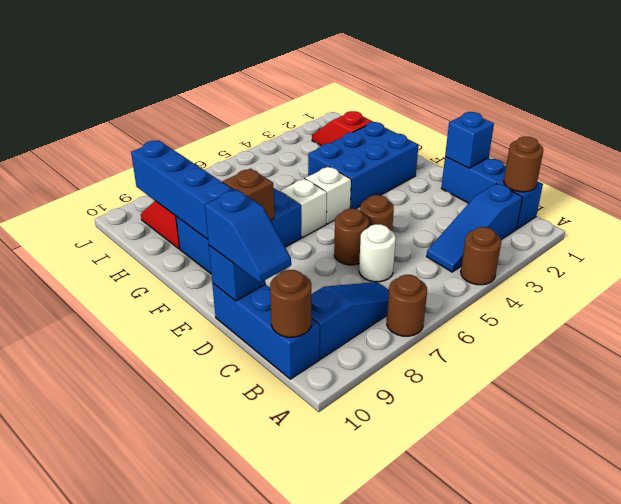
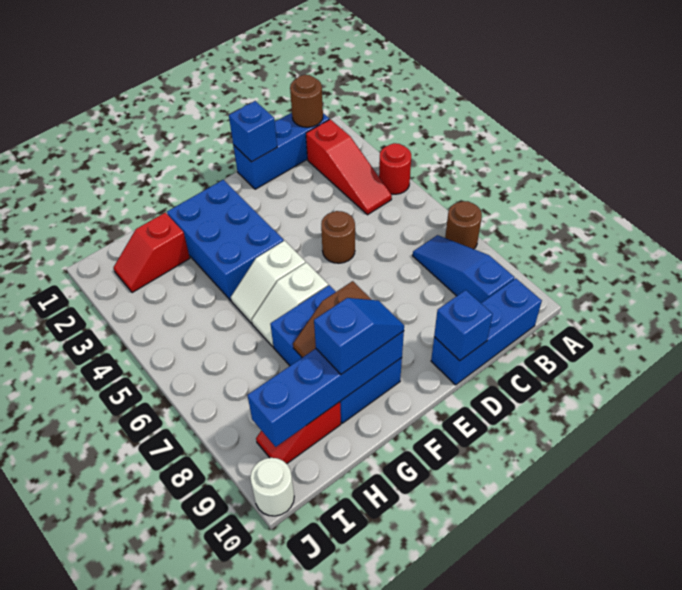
brown round brick A4 level 1 -> red round brick A4 level 1
blue slope B2:B4 level 1 top 2 -> red slope B2:B4 level 1 top 2
brown round brick B10 level 2 -> none
white round brick C6 level 1 -> white round brick J10 level 1
blue slope C10:D10 level 3 top D -> blue slope F9:G9 level 3 top G
brown round brick D6 level 1 -> none

